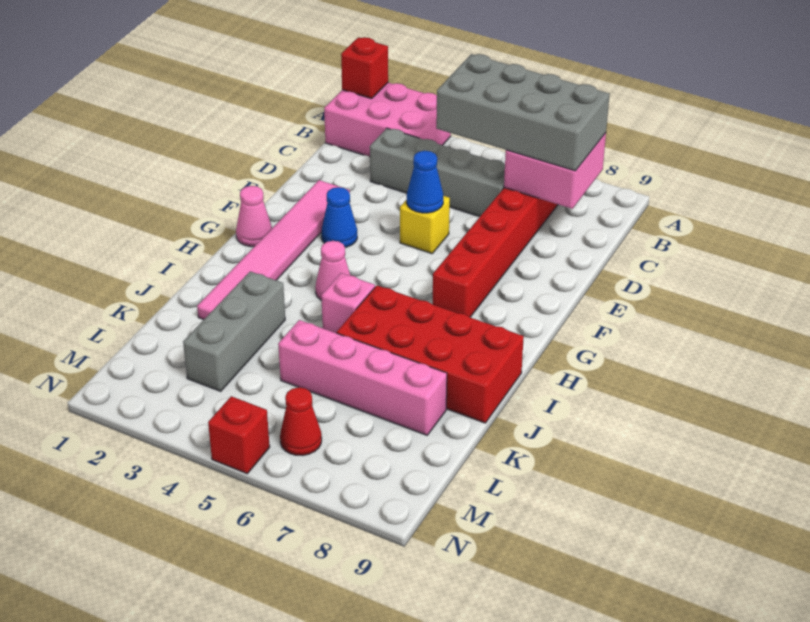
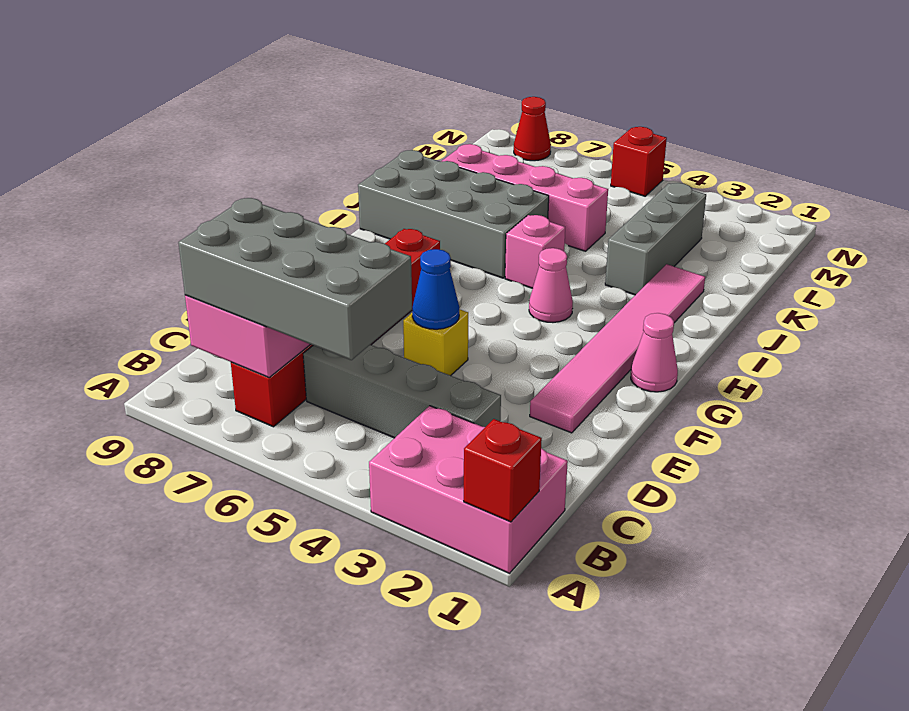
blue cone F3 level 1 -> none
red brick I6:J9 level 1 -> grey brick I6:J9 level 1
red cone M6 level 1 -> red cone N8 level 1

